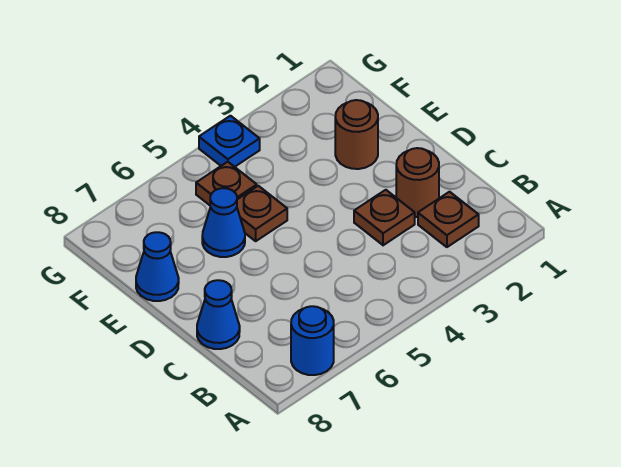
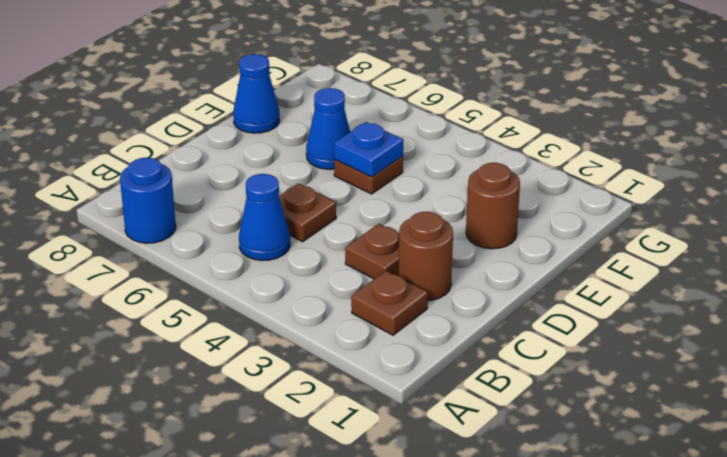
blue cone C8 level 1 -> blue cone B5 level 1
brown plate F5 level 1 -> brown plate C5 level 1
blue plate G4 level 1 -> blue plate E5 level 2

